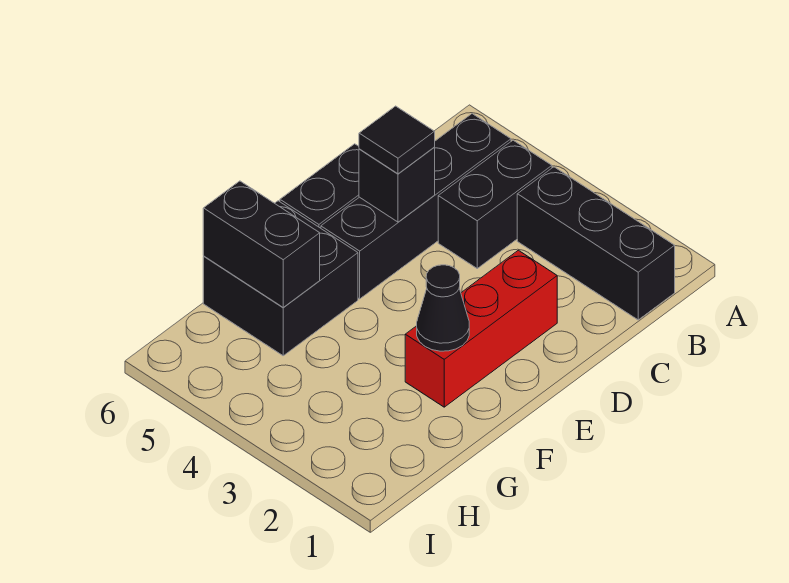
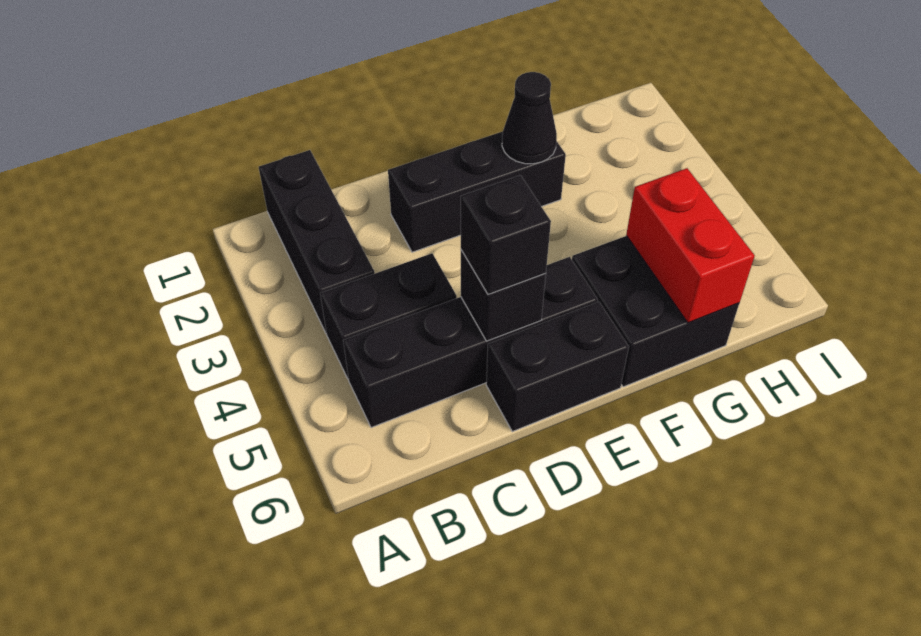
red brick D2:F2 level 1 -> black brick D2:F2 level 1
black tile D5 level 3 -> black brick D5 level 3
black brick G5:G6 level 2 -> red brick G5:G6 level 2

